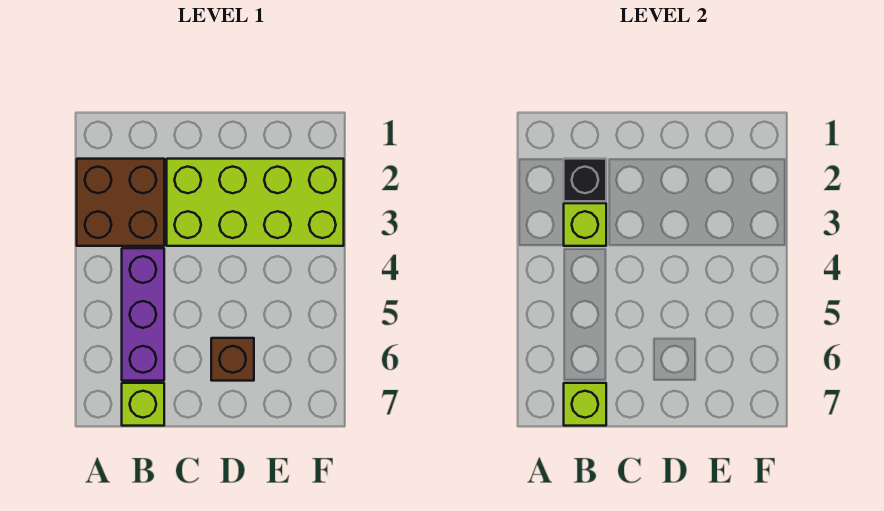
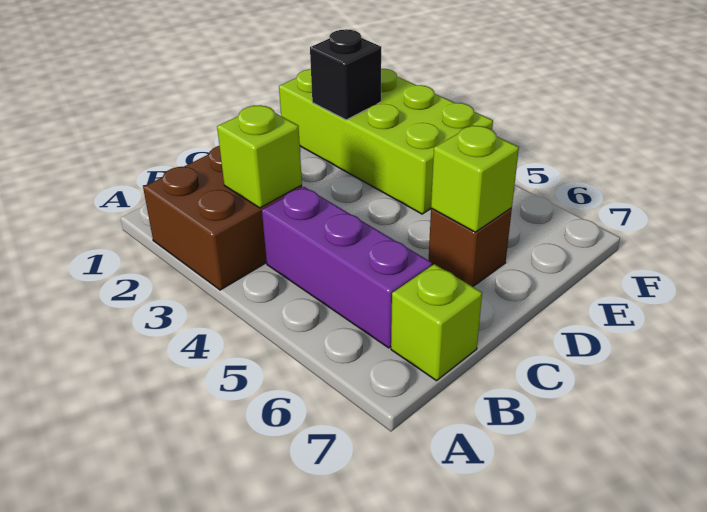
black brick B2 level 2 -> black brick E2 level 2
lime brick B7 level 2 -> lime brick D6 level 2
lime brick C2:F3 level 1 -> lime brick E1:F4 level 1

